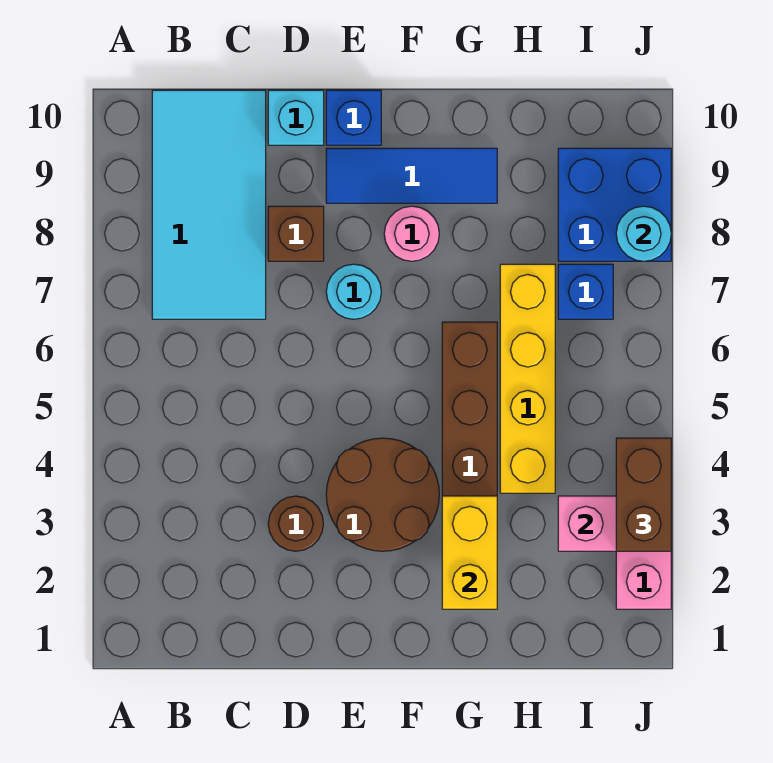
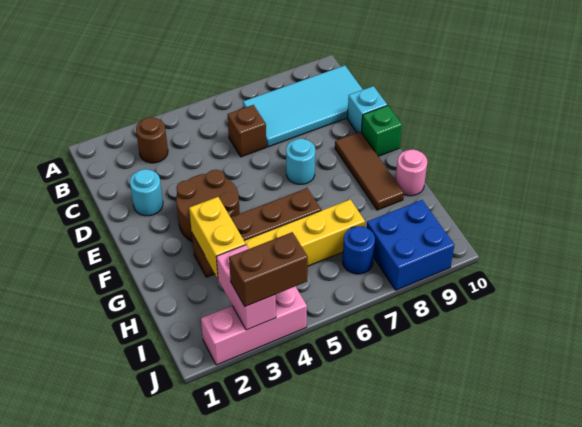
brown round brick D3 level 1 -> brown round brick B3 level 1
brown brick D8 level 1 -> brown brick C6 level 1
blue tile E9:G9 level 1 -> brown tile E9:G9 level 1
blue brick E10 level 1 -> green brick E10 level 1
pink round brick F8 level 1 -> pink round brick G10 level 1
yellow brick G2:G3 level 2 -> yellow brick G3:H3 level 2
blue brick I7 level 1 -> blue round brick I7 level 1
cyan round brick J8 level 2 -> cyan round brick D2 level 1

